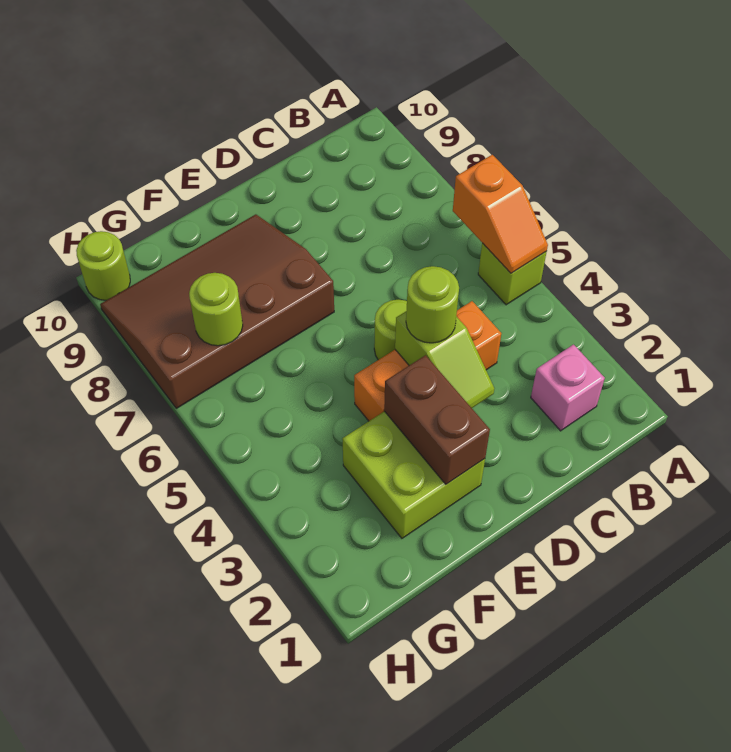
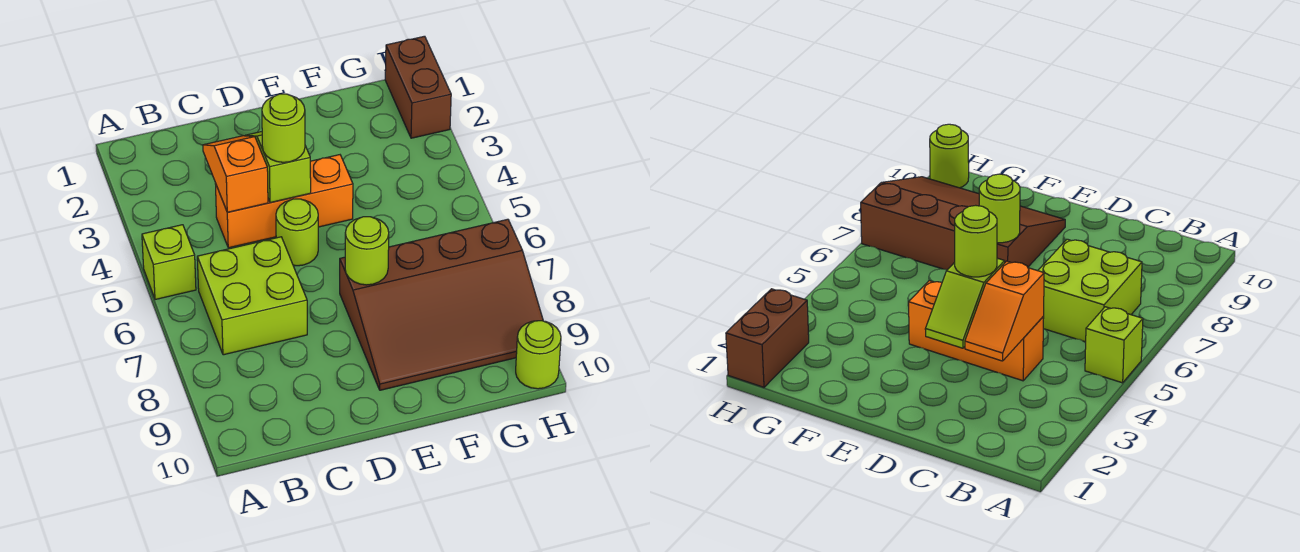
orange slope A5:A6 level 2 top 6 -> orange slope C3:C4 level 2 top 4
pink brick B2 level 1 -> none
lime brick E2:F3 level 1 -> lime brick B6:C7 level 1
brown brick E2:E3 level 2 -> brown brick H1:H2 level 1
lime round brick G7 level 2 -> lime round brick E7 level 2

